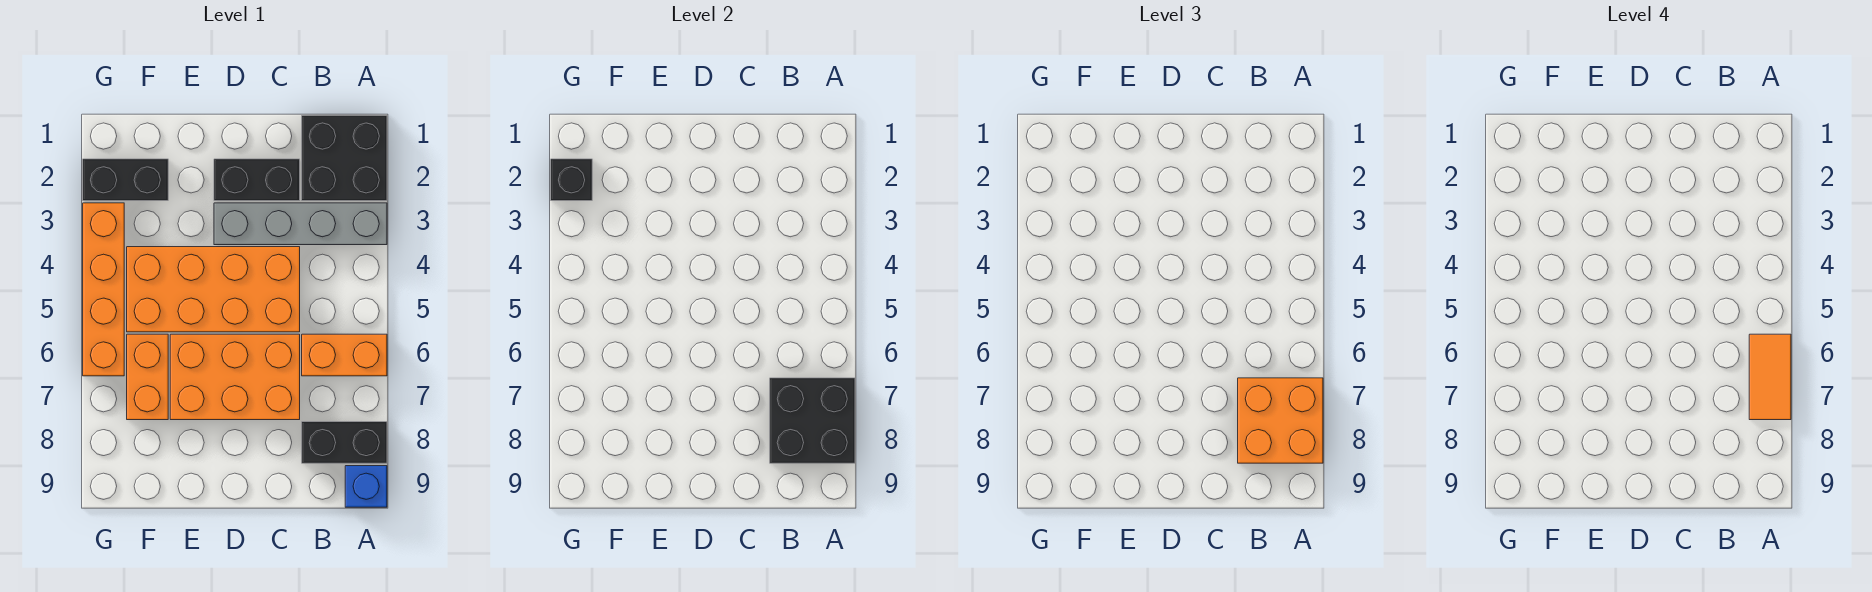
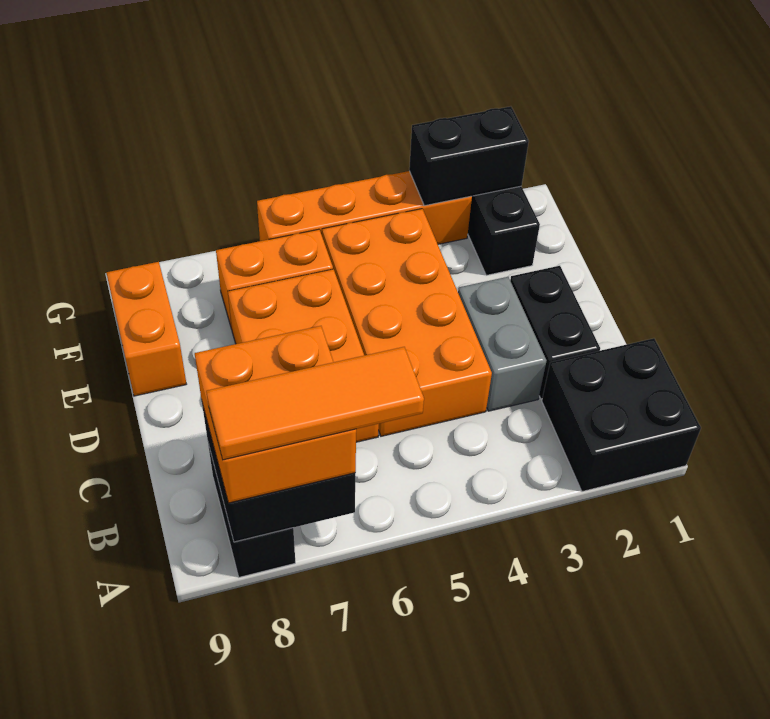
grey brick A3:D3 level 1 -> grey brick C3:D3 level 1
orange brick A6:B6 level 1 -> orange brick E9:F9 level 1
orange tile A6:A7 level 4 -> orange tile A6:A8 level 4
blue brick A9 level 1 -> none
black brick G2 level 2 -> black brick G2:G3 level 2

